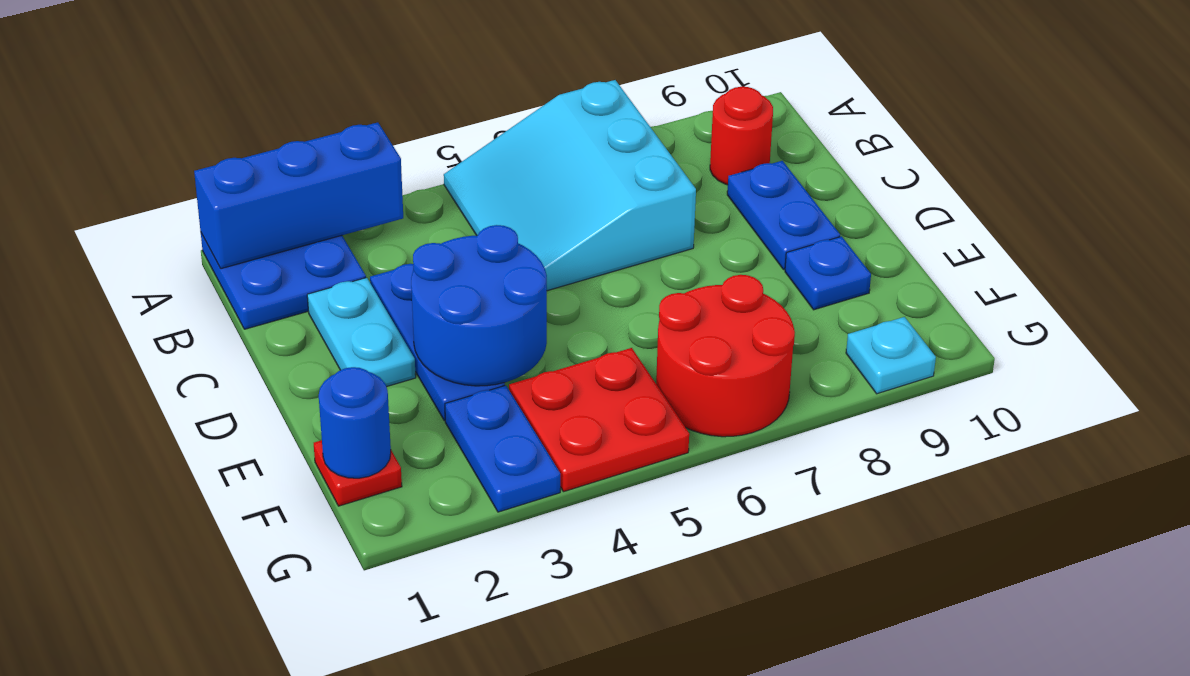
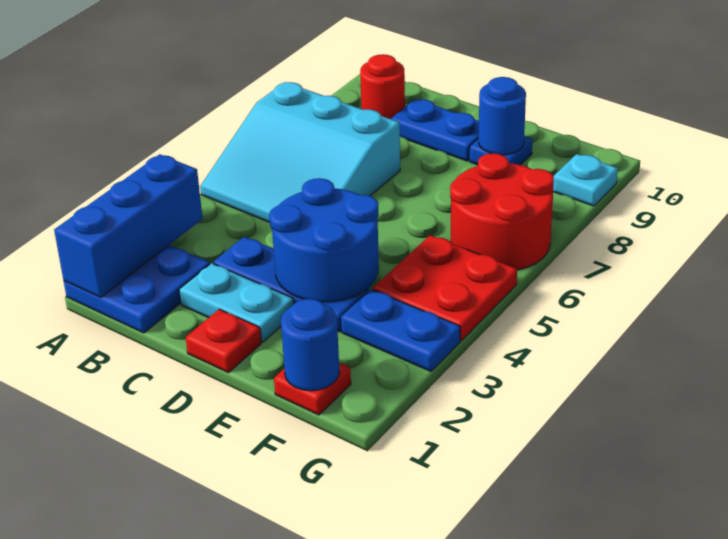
none -> red plate D1 level 1
none -> blue round brick E9 level 2

